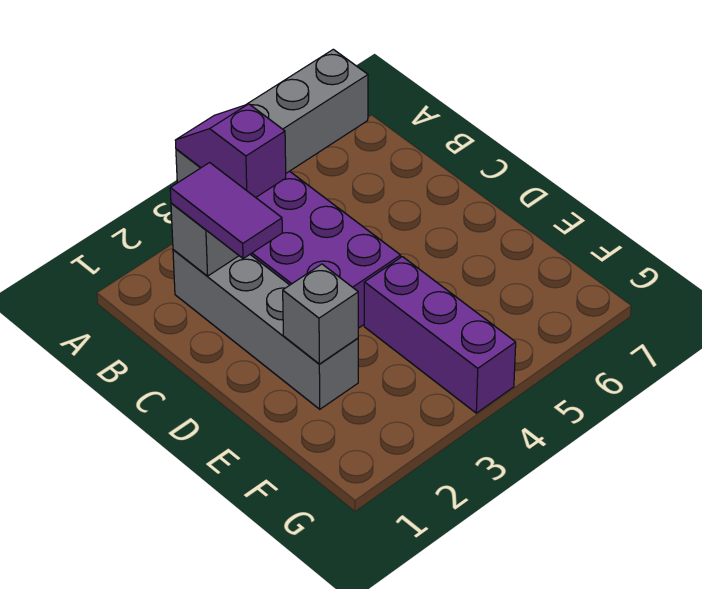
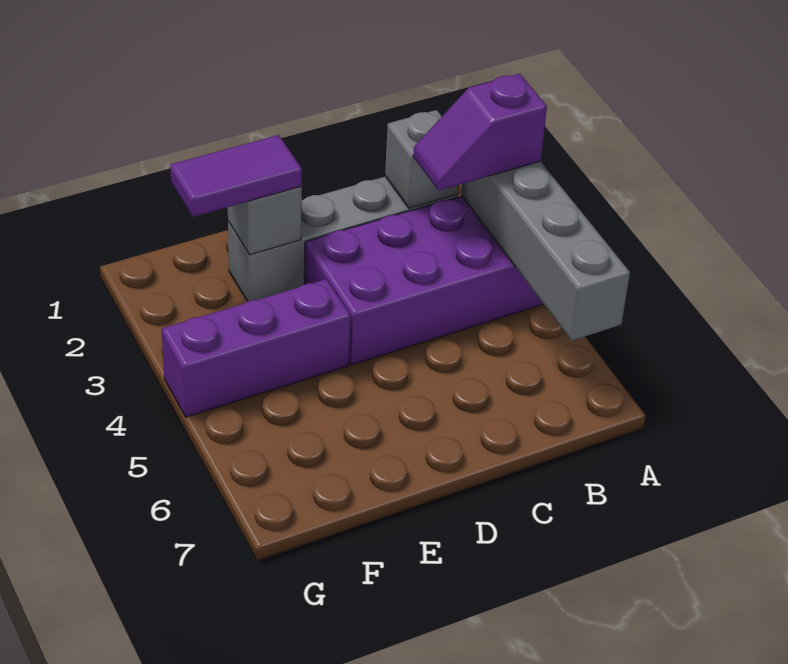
purple slope A3:B3 level 3 top B -> purple slope A3:B3 level 3 top A
purple tile B2:C2 level 3 -> purple tile E2:F2 level 3

